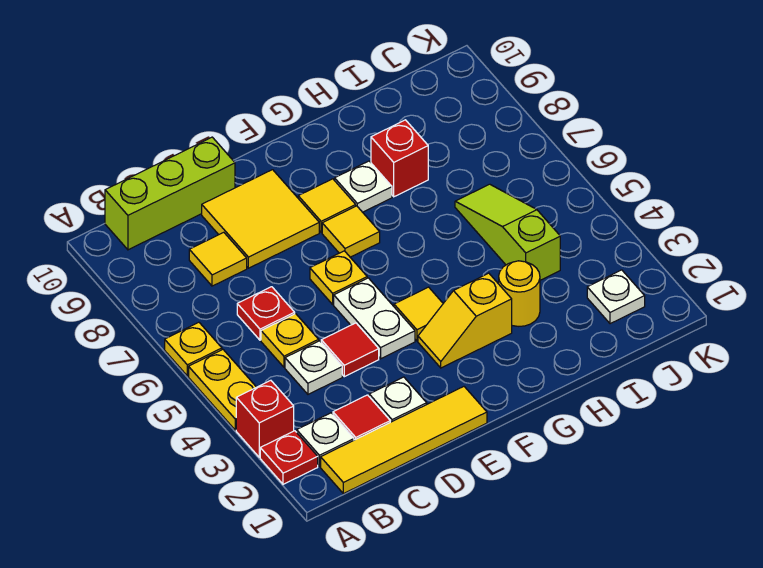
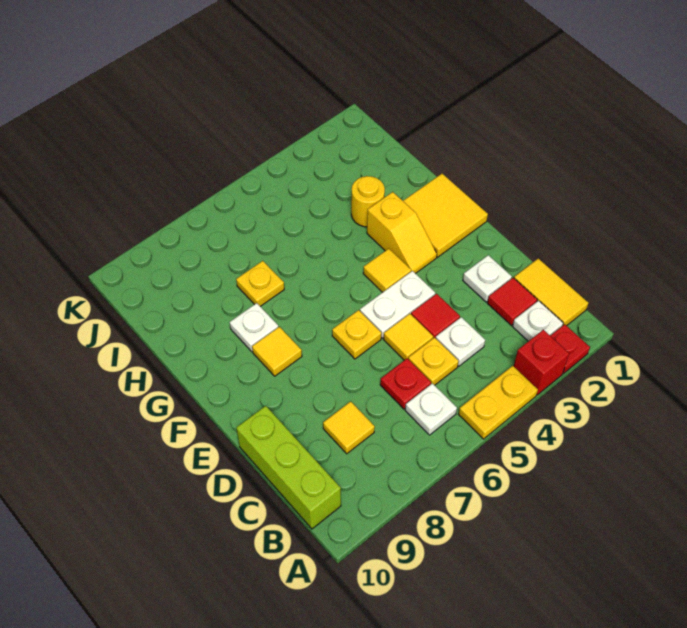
yellow plate A6 level 1 -> yellow plate H7 level 1
yellow tile B1:E1 level 1 -> yellow tile B1:C1 level 1
yellow tile D8:E9 level 1 -> yellow tile F1:G2 level 1
yellow tile F7 level 1 -> yellow tile D5 level 1
red brick H8 level 1 -> none
lime slope I4:I6 level 1 top 4 -> none
white plate J2 level 1 -> white plate B6 level 1

